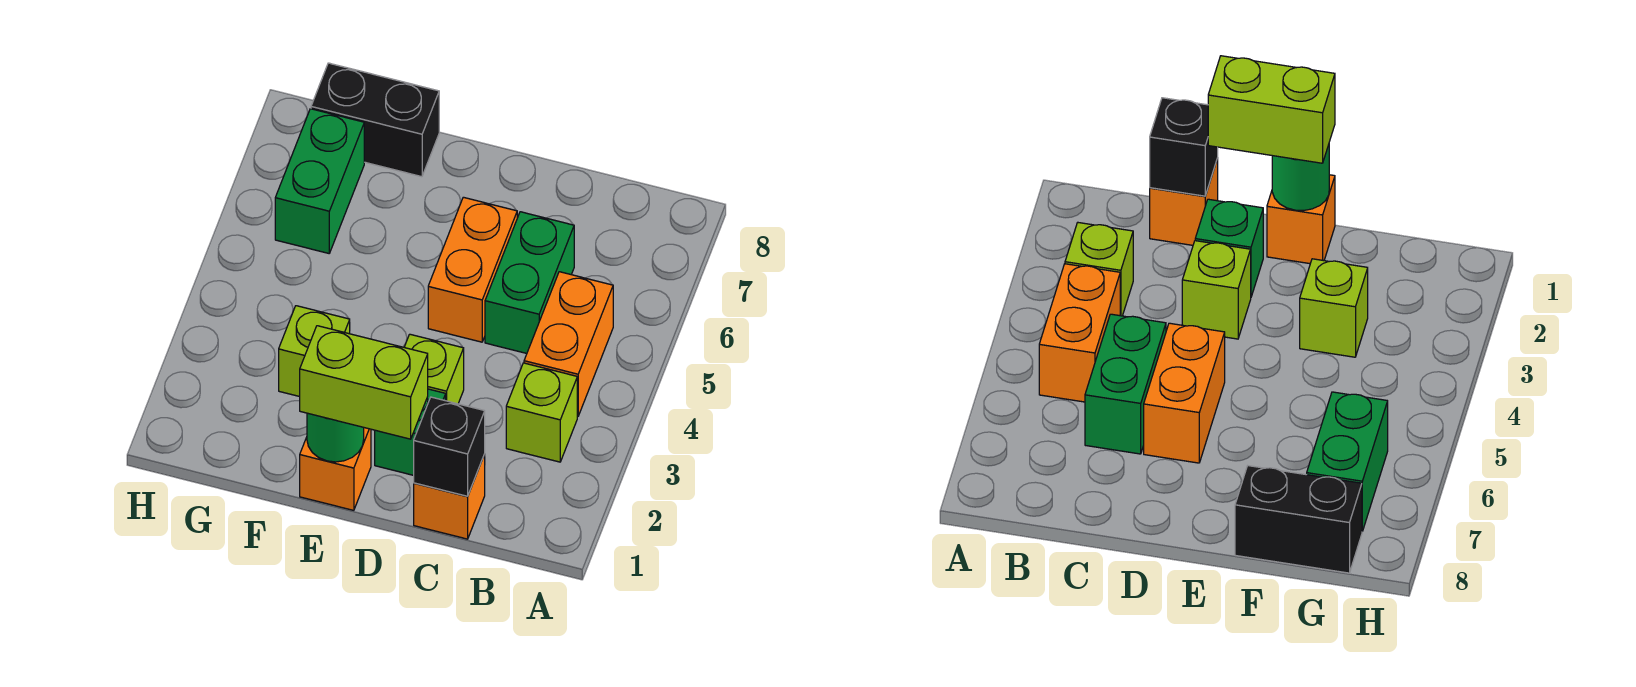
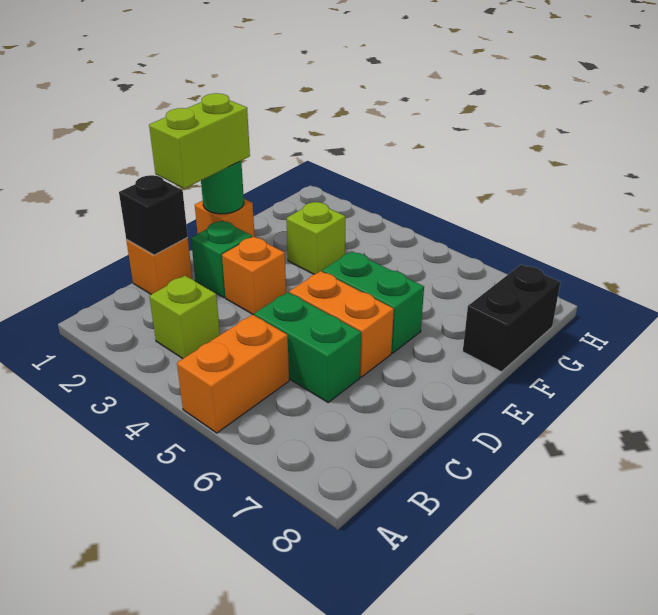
orange brick B4:B5 level 1 -> orange brick A5:B5 level 1
lime brick D3 level 1 -> orange brick D3 level 1
green brick G6:G7 level 1 -> green brick E5:E6 level 1

